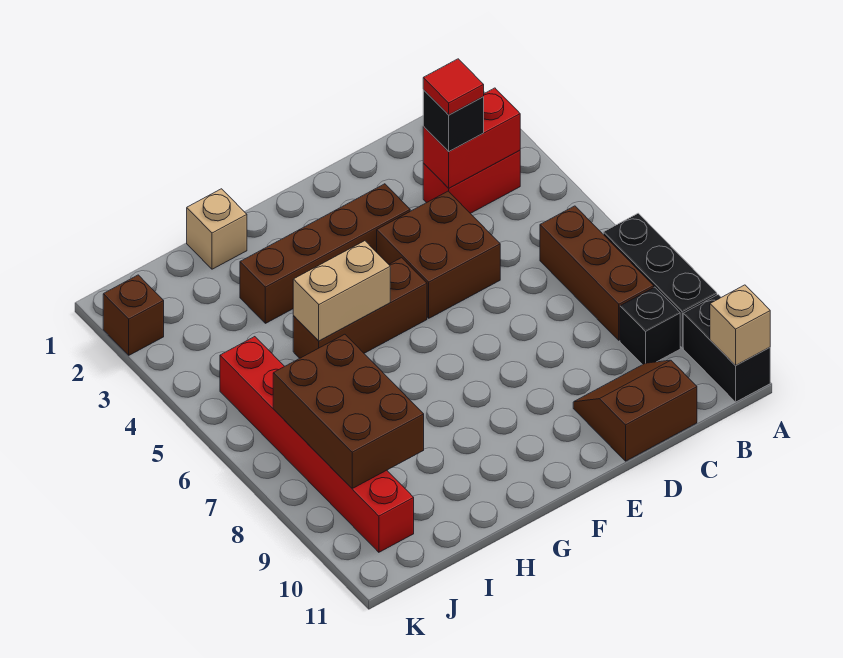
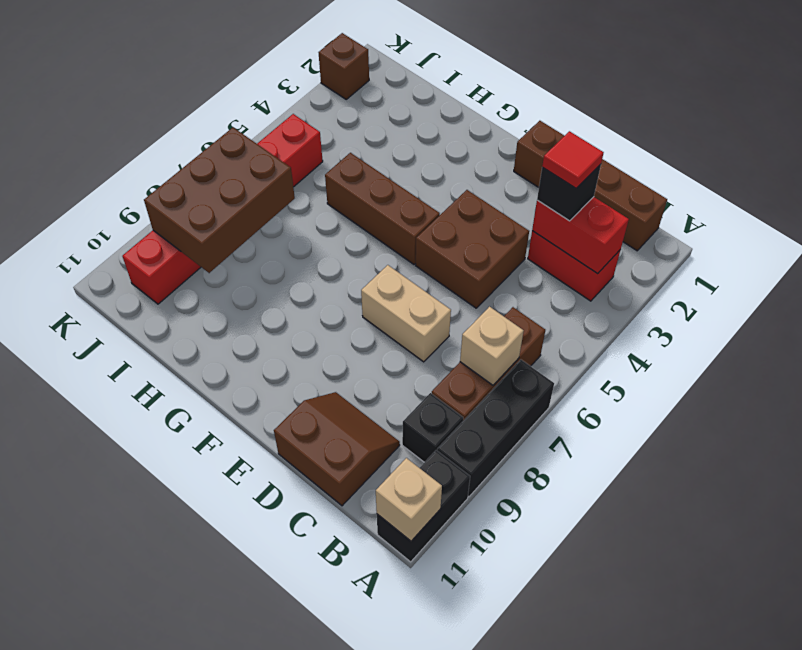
brown brick E3:H3 level 1 -> brown brick B1:E1 level 1
tan brick G5:H5 level 2 -> tan brick D7:E7 level 1
tan brick H1 level 1 -> tan brick B7 level 2

